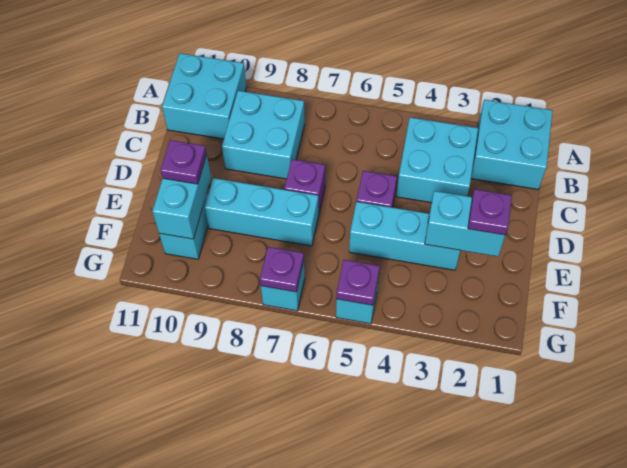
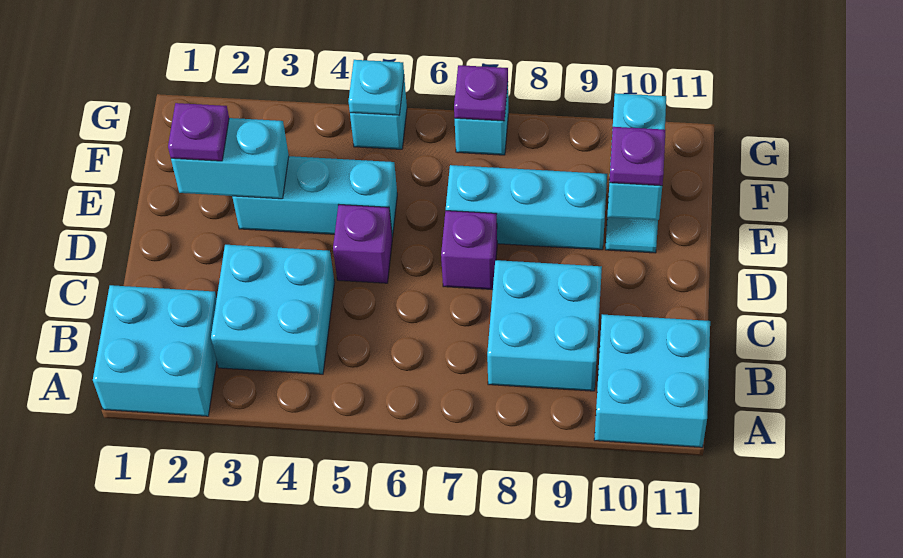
purple plate G5 level 2 -> cyan plate G5 level 2

